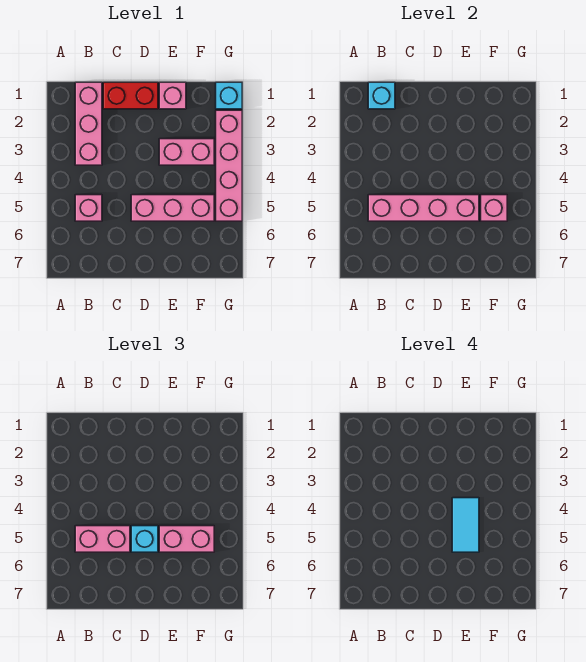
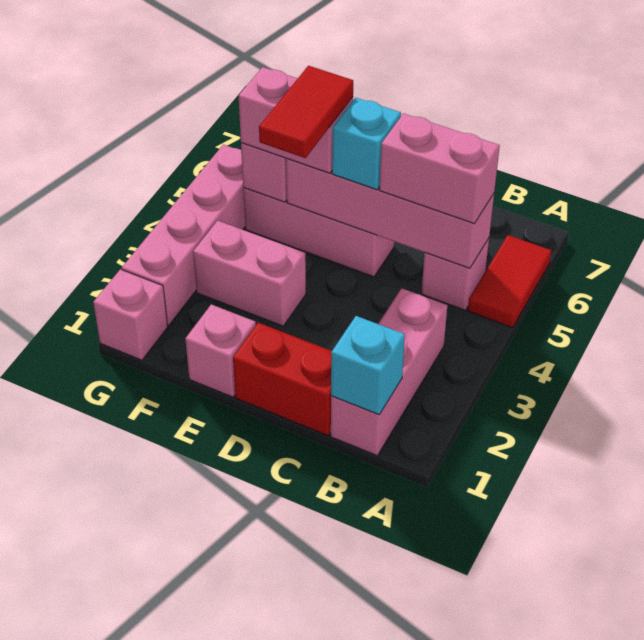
none -> red tile A5:A6 level 1
cyan tile E4:E5 level 4 -> red tile E4:E5 level 4
cyan brick G1 level 1 -> pink brick G1 level 1

